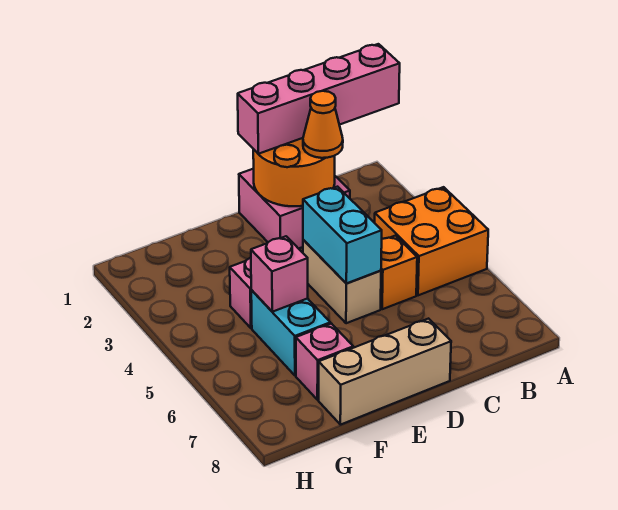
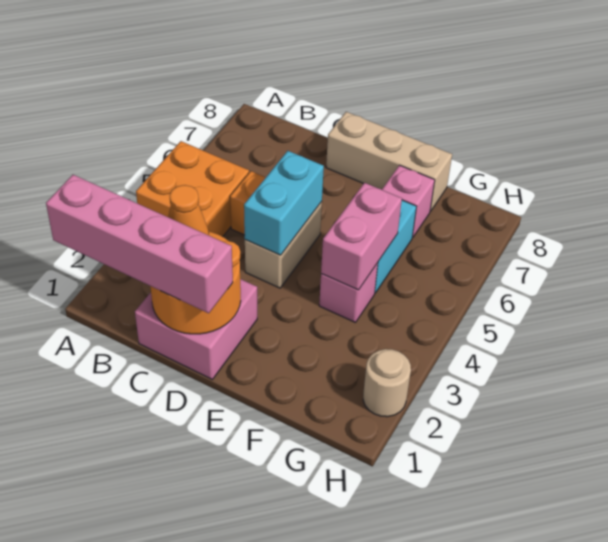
pink brick F5 level 2 -> pink brick F4:F5 level 2
none -> tan round brick H2 level 1

